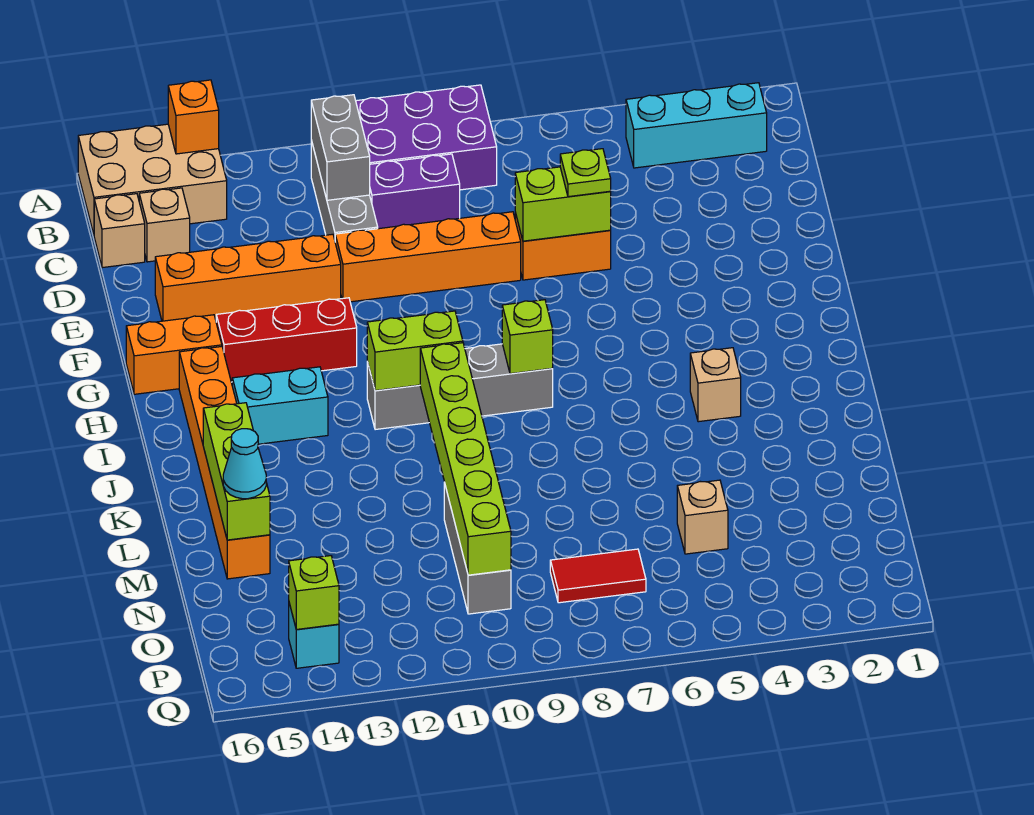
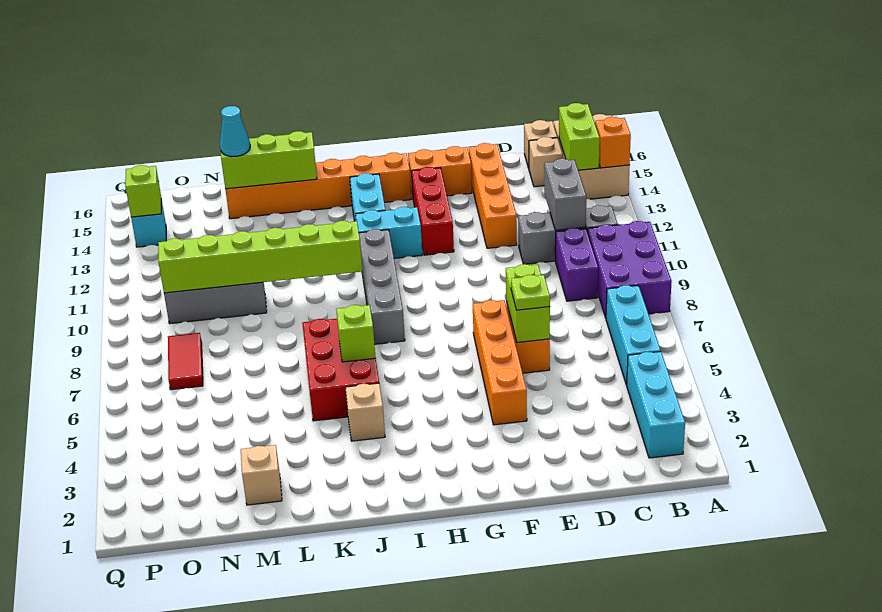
none -> cyan brick B5:B7 level 1
grey brick B11:C11 level 2 -> grey brick C11:C12 level 2
orange brick E8:E11 level 1 -> orange brick F4:F7 level 1
orange brick G15:G16 level 1 -> orange brick F15:G15 level 1
none -> cyan brick H12:I12 level 1
lime brick I8 level 2 -> lime brick J6 level 2
lime brick I10:I11 level 2 -> lime brick B14:B15 level 2
none -> red brick J5:K7 level 1
tan brick N5 level 1 -> tan brick M2 level 1

